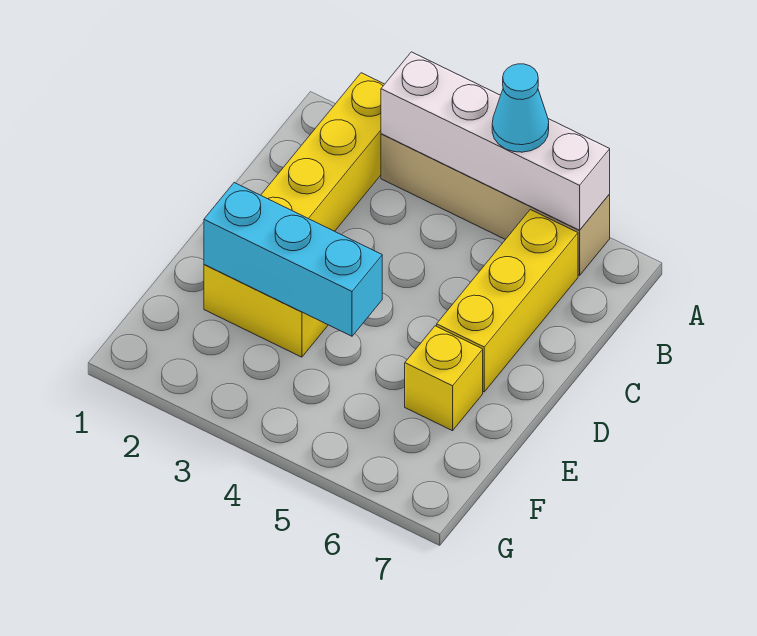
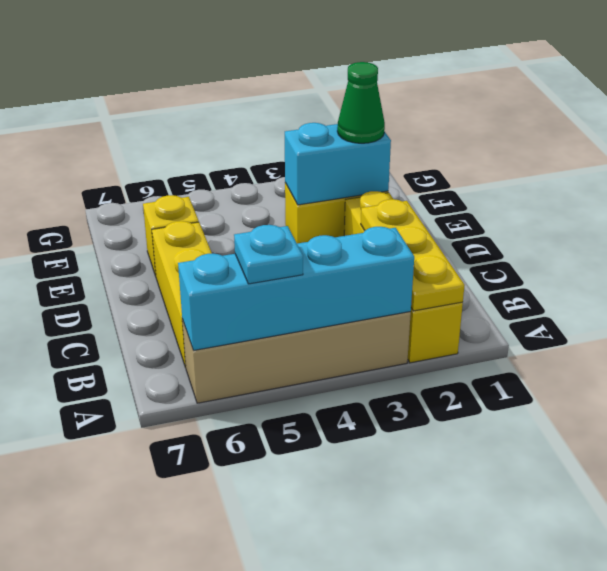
none -> yellow plate A2:C2 level 2
white brick A3:A6 level 2 -> cyan brick A3:A6 level 2
cyan cone A5 level 3 -> cyan plate A5 level 3
cyan brick E2:E4 level 2 -> cyan brick E2:E3 level 2
none -> green cone E2 level 3

